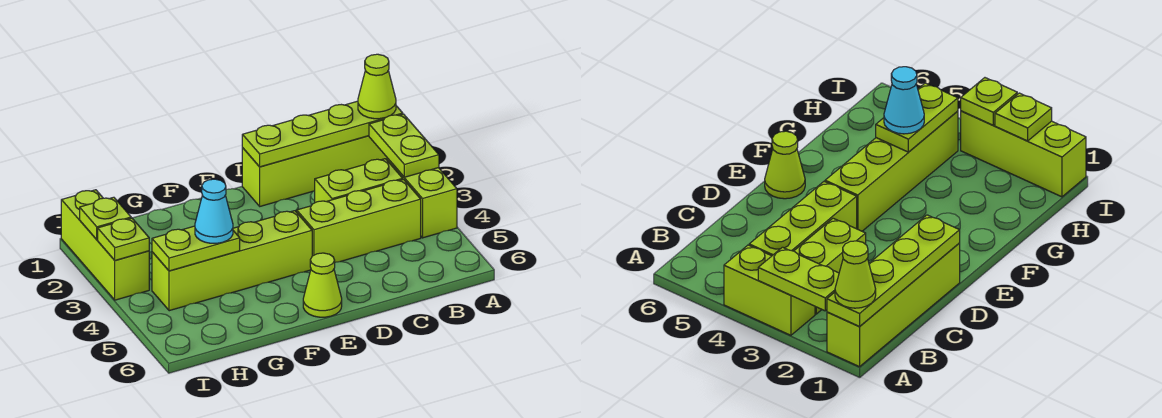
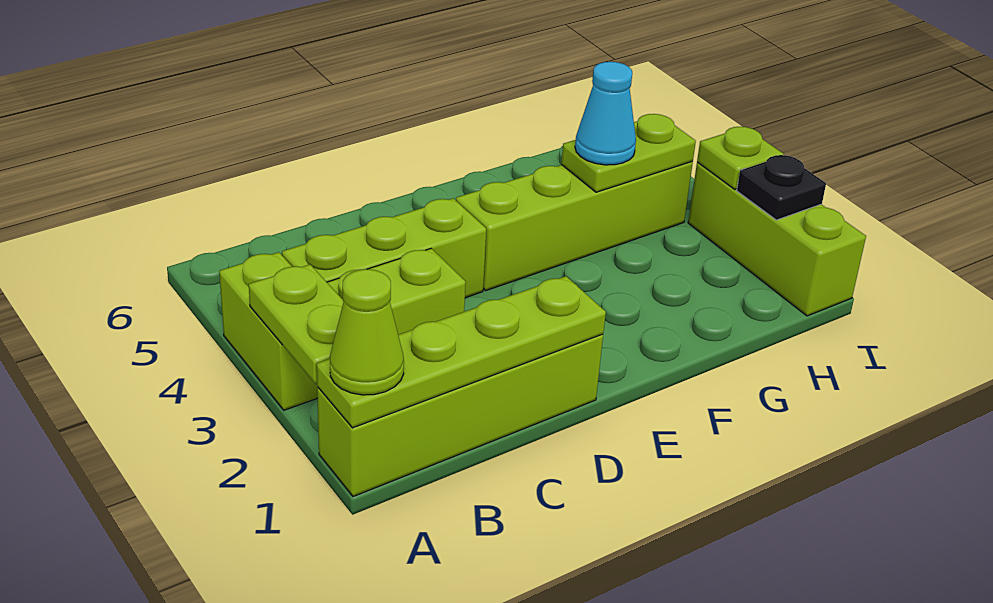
lime cone E6 level 1 -> none
lime plate I2 level 2 -> black plate I2 level 2

